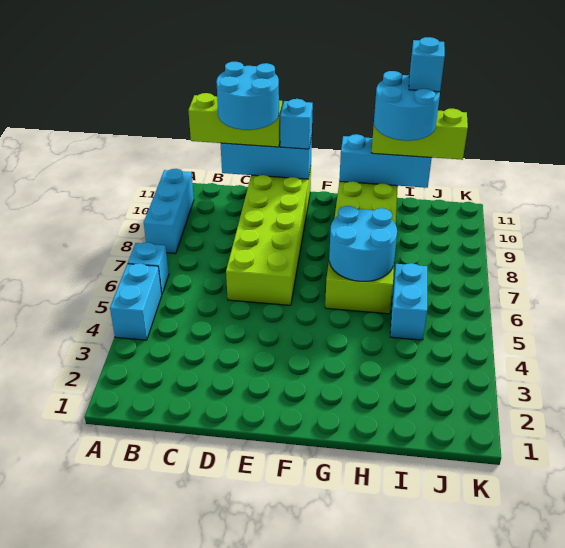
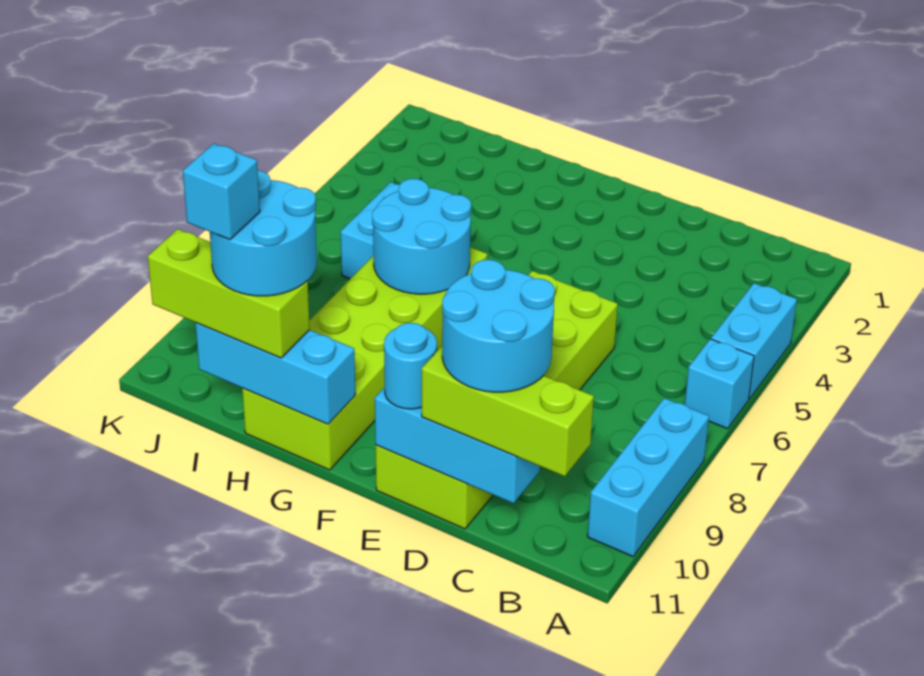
cyan brick E11 level 3 -> cyan round brick E11 level 3

